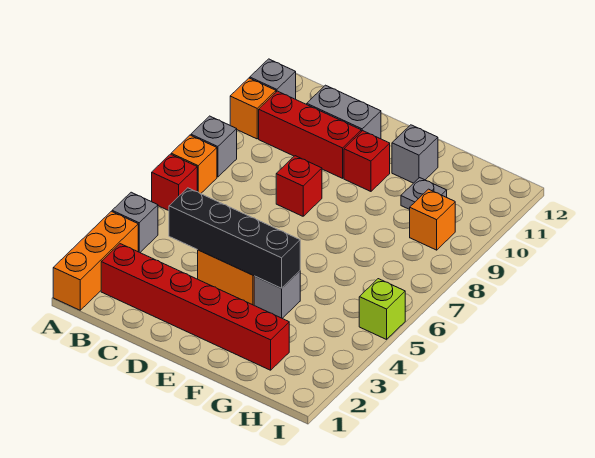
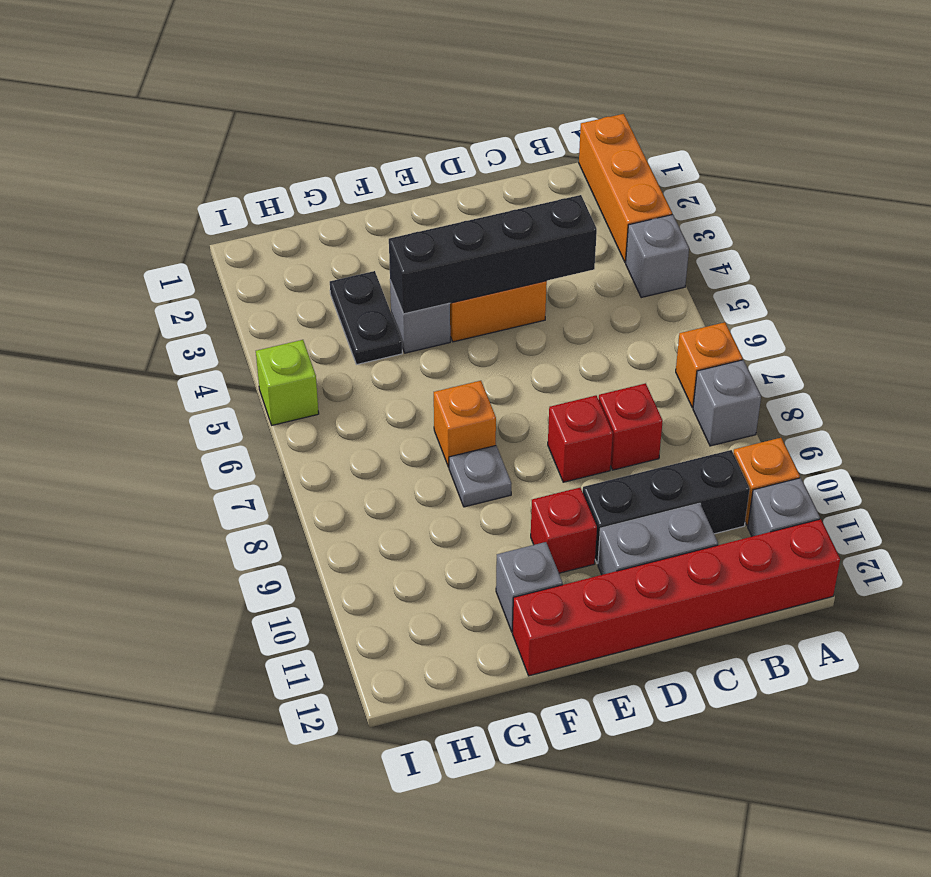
red brick A6 level 1 -> red brick C8 level 1
red brick B2:G2 level 1 -> red brick A12:F12 level 1
red brick B10:D10 level 1 -> black brick B10:D10 level 1
none -> black plate G3:G4 level 1
grey plate G10 level 1 -> grey plate F8 level 1
orange brick H9 level 1 -> orange brick F7 level 1

